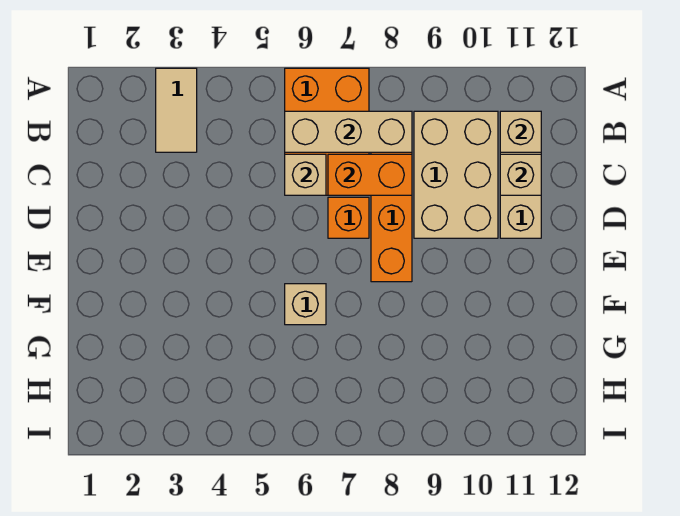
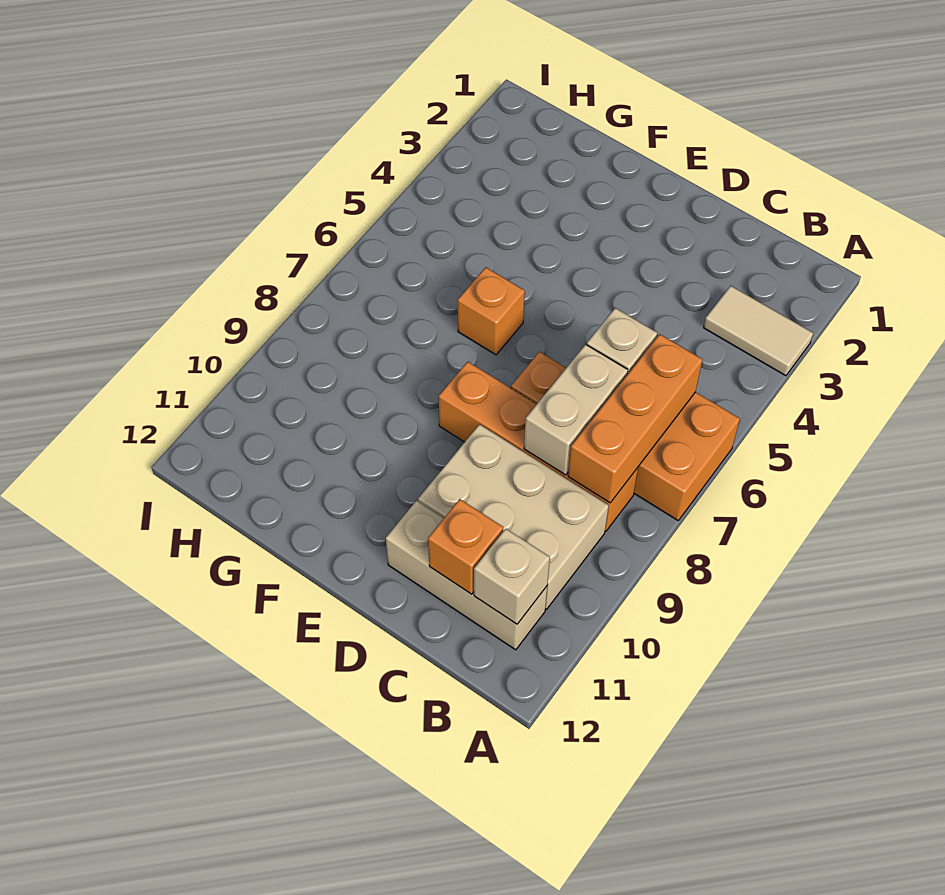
tan brick B6:B8 level 2 -> orange brick B6:B8 level 2
orange brick C7:C8 level 2 -> tan brick C7:C8 level 2
tan brick C11 level 2 -> orange brick C11 level 2
tan brick F6 level 1 -> orange brick F6 level 1

